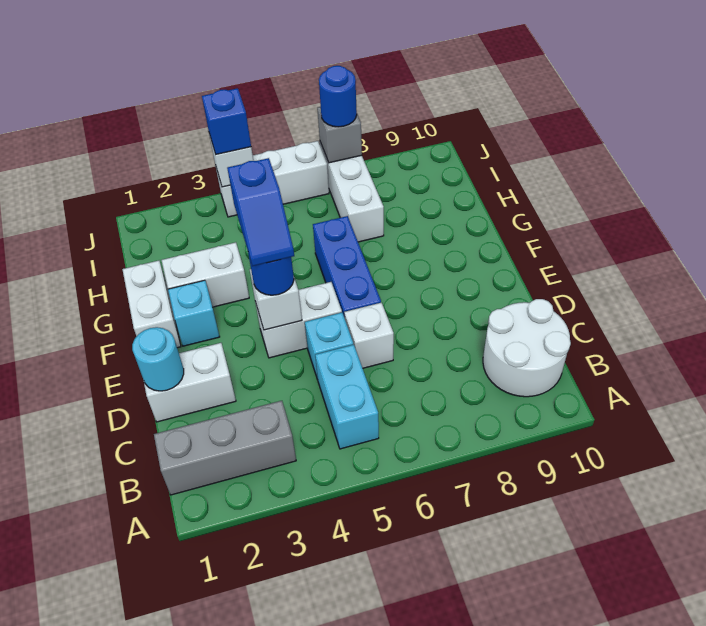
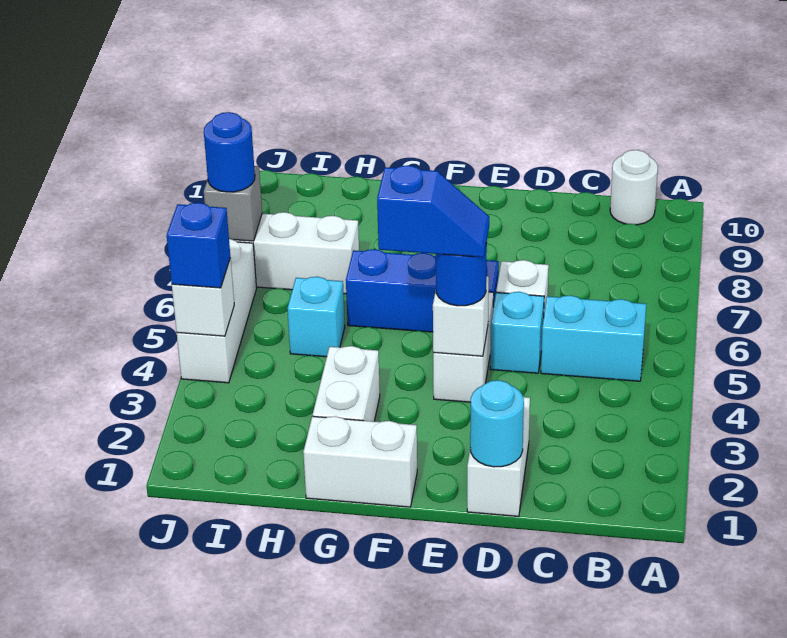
grey brick B1:B3 level 1 -> none
white round brick B9:C10 level 1 -> white round brick B10 level 1
cyan brick F2 level 1 -> cyan brick H5 level 1

